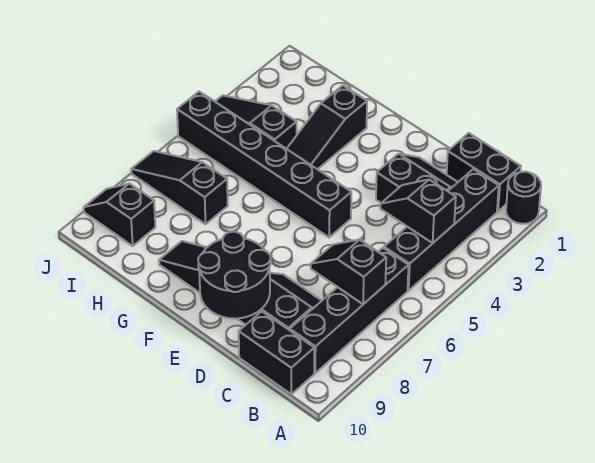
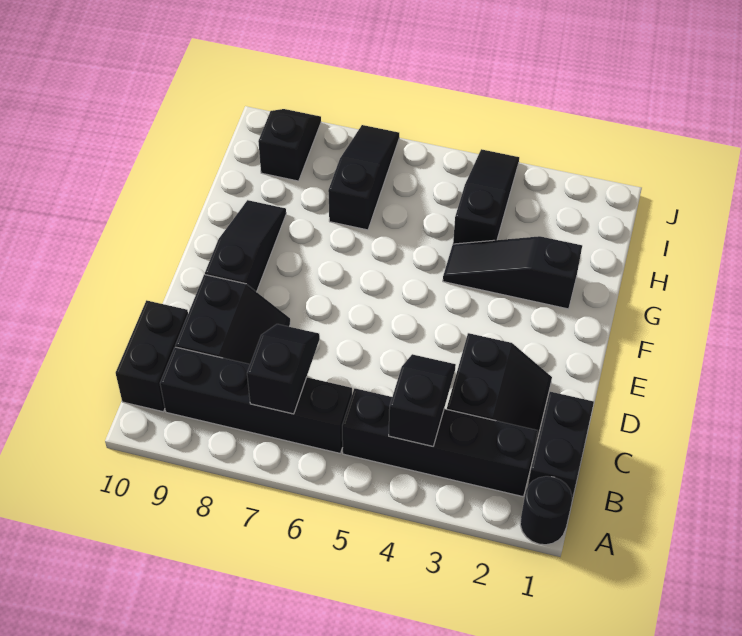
black round brick D9:E10 level 2 -> none
black brick E5:J5 level 1 -> none

